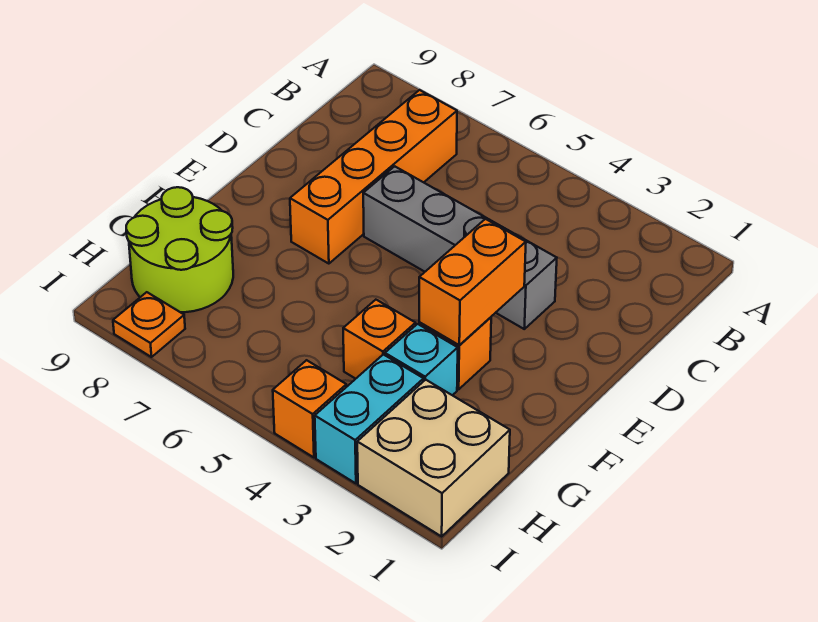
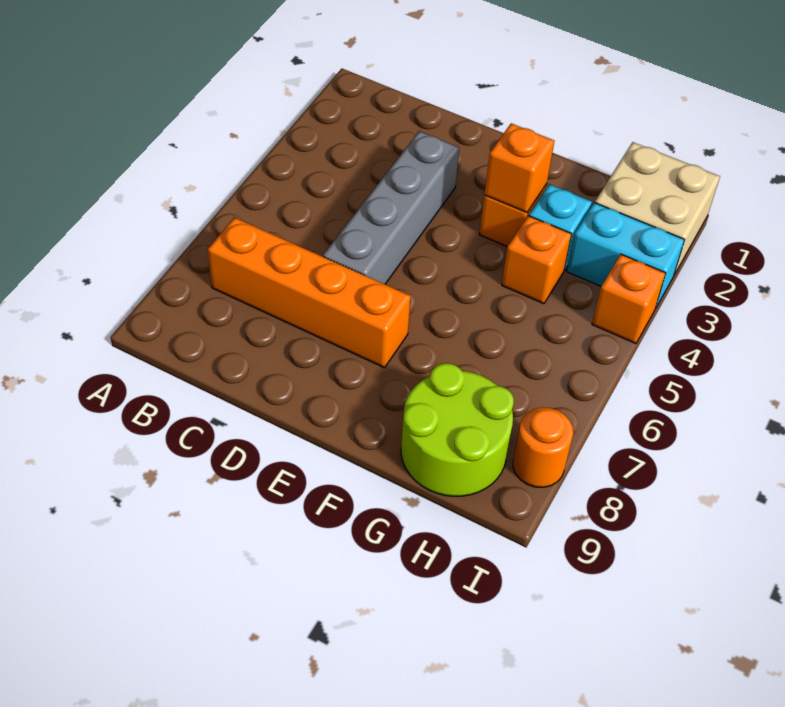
orange brick E3:F3 level 2 -> orange brick F3 level 2
orange plate I8 level 1 -> orange round brick I8 level 1

